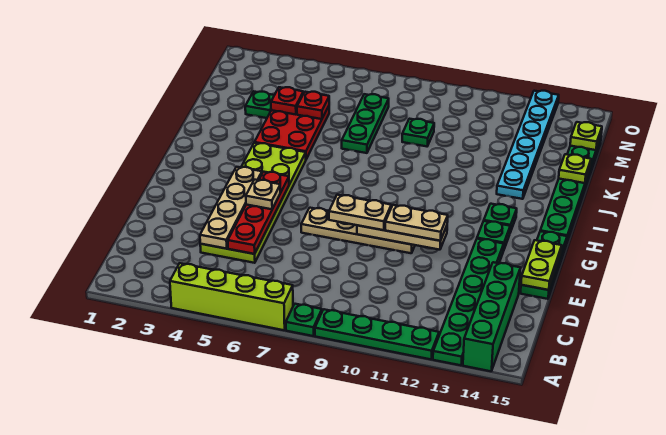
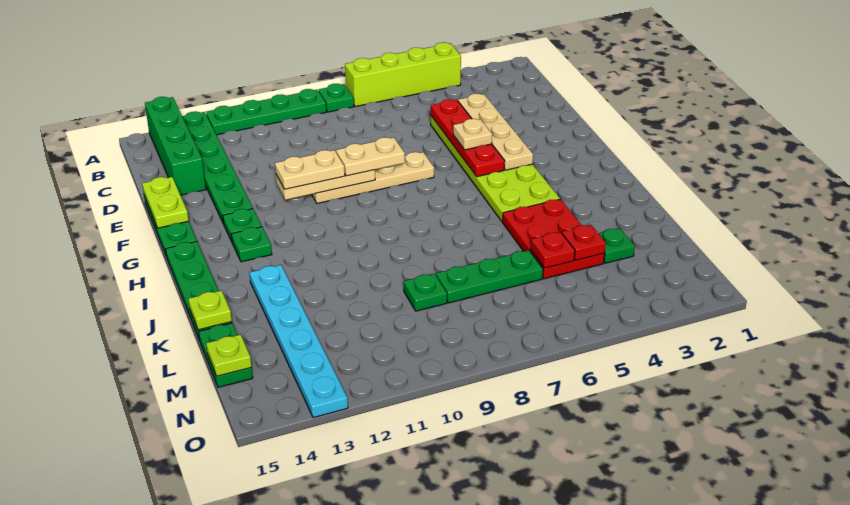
green plate K7:M7 level 1 -> green plate L6:L8 level 1

